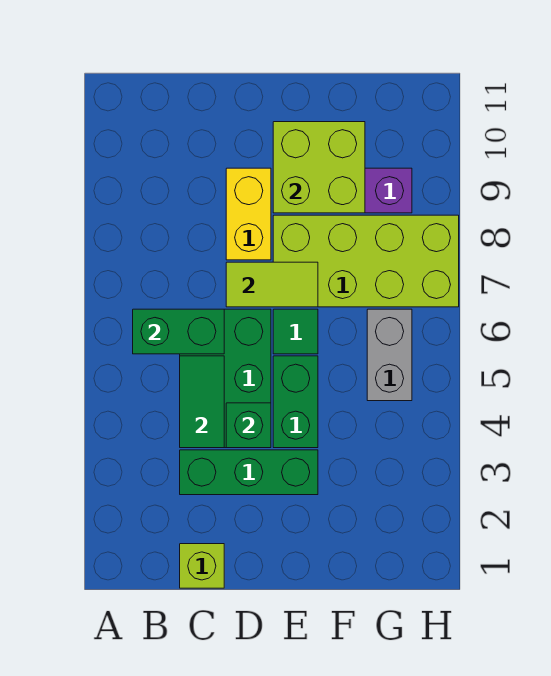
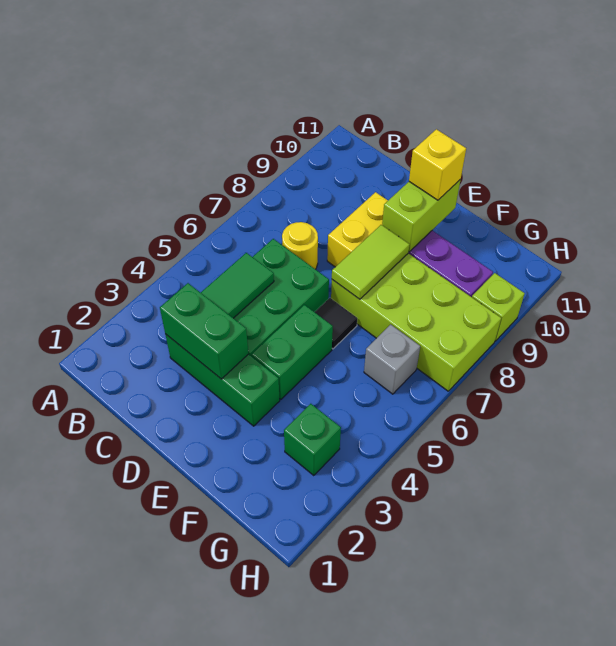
green brick B6:C6 level 2 -> green brick C3:D3 level 2
lime brick C1 level 1 -> lime brick H9 level 1
none -> yellow round brick C7 level 1
green brick D4 level 2 -> green brick G3 level 1
lime tile D7:E7 level 2 -> lime tile E7:E8 level 2
green tile E6 level 1 -> black tile E6 level 1
lime brick E9:F10 level 2 -> lime brick E9:E10 level 2
none -> yellow brick E10 level 3
grey brick G5:G6 level 1 -> grey brick G6 level 1

